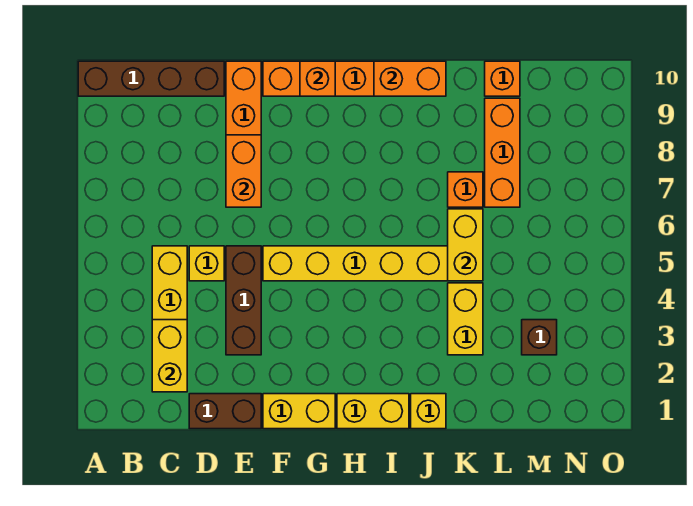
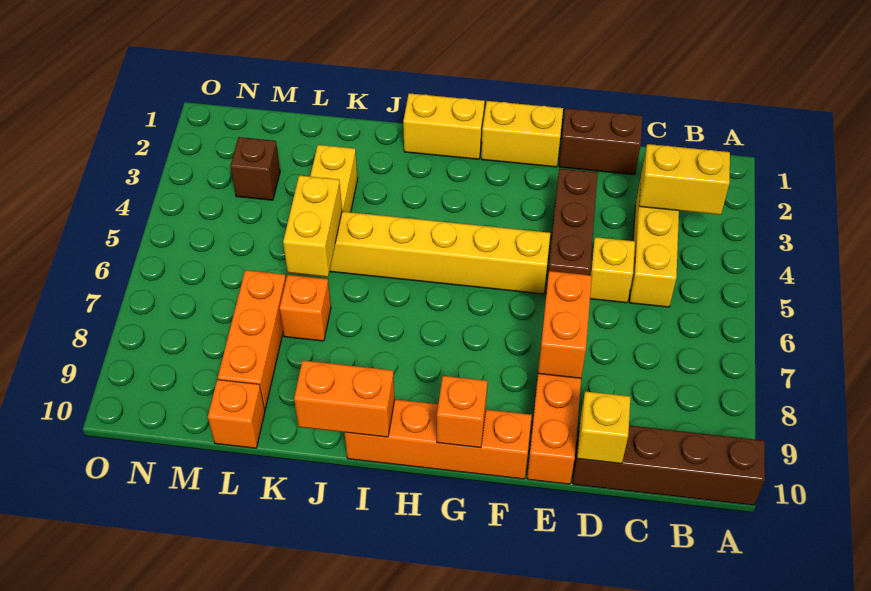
yellow brick C2:C3 level 2 -> yellow brick B3:C3 level 2
yellow brick J1 level 1 -> yellow brick D10 level 2

